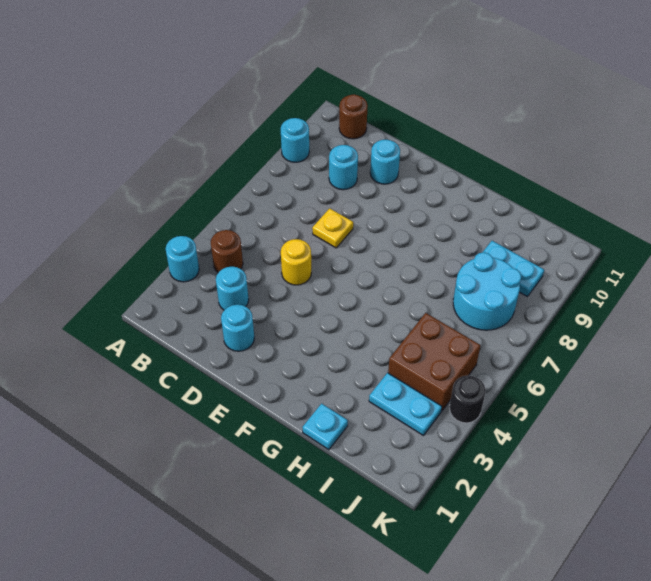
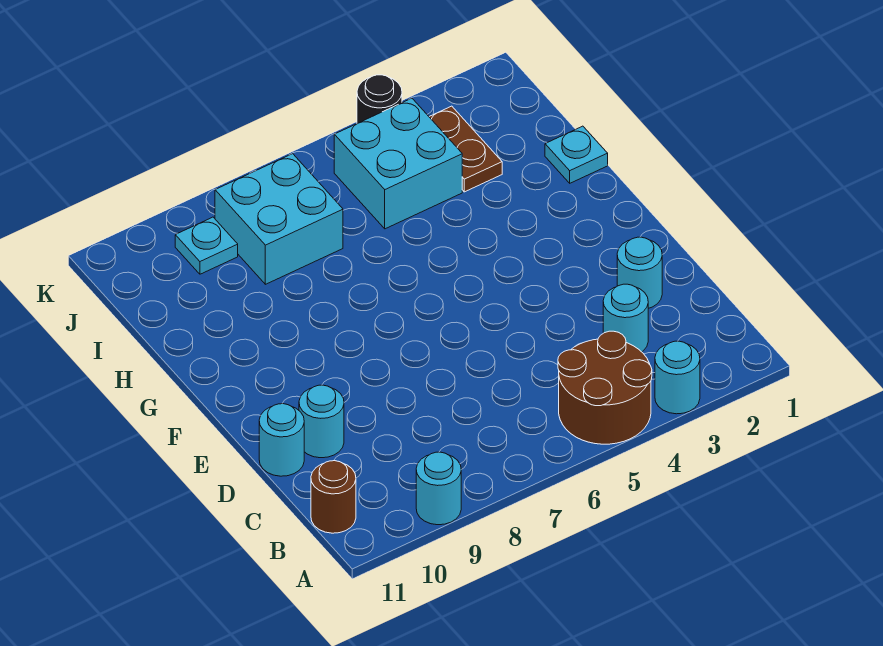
brown round brick B4 level 1 -> brown round brick A4:B5 level 1
cyan round brick C9 level 1 -> cyan round brick D11 level 1
yellow round brick D5 level 1 -> none
yellow plate D7 level 1 -> none
cyan plate I3:J3 level 1 -> brown plate I3:J3 level 1
brown brick I4:J5 level 1 -> cyan brick I4:J5 level 1
cyan round brick I7:J8 level 1 -> cyan brick I7:J8 level 1
cyan plate I9:J9 level 1 -> cyan plate J9 level 1

